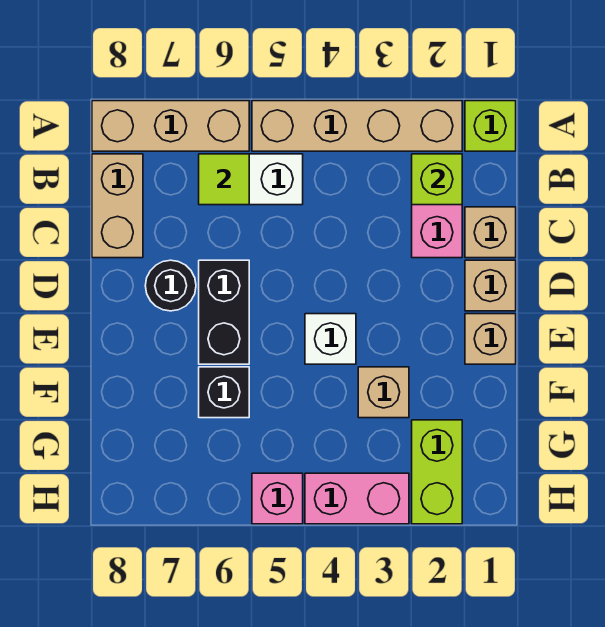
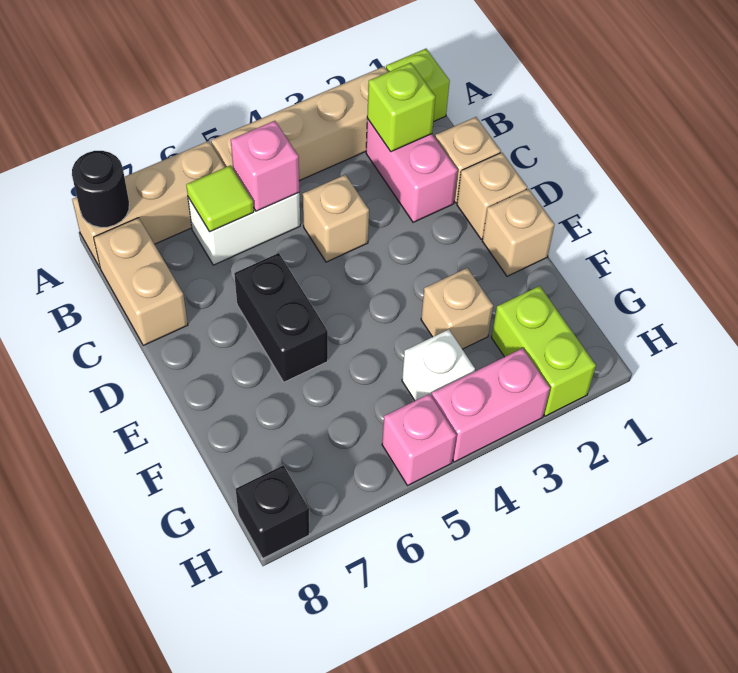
none -> pink brick B5 level 2
none -> tan brick C4 level 1
black round brick D7 level 1 -> black round brick A8 level 2
white brick E4 level 1 -> white brick G4 level 1
black brick F6 level 1 -> black brick H8 level 1

